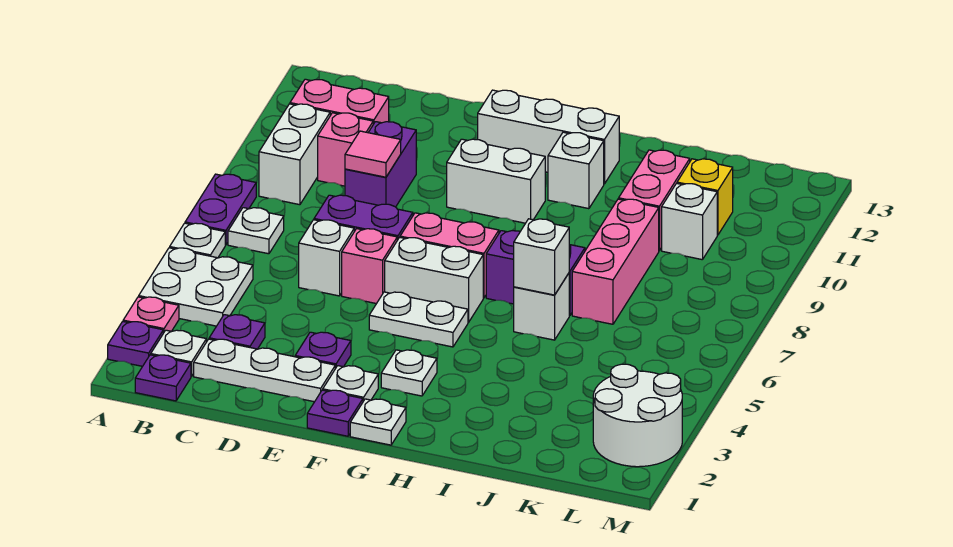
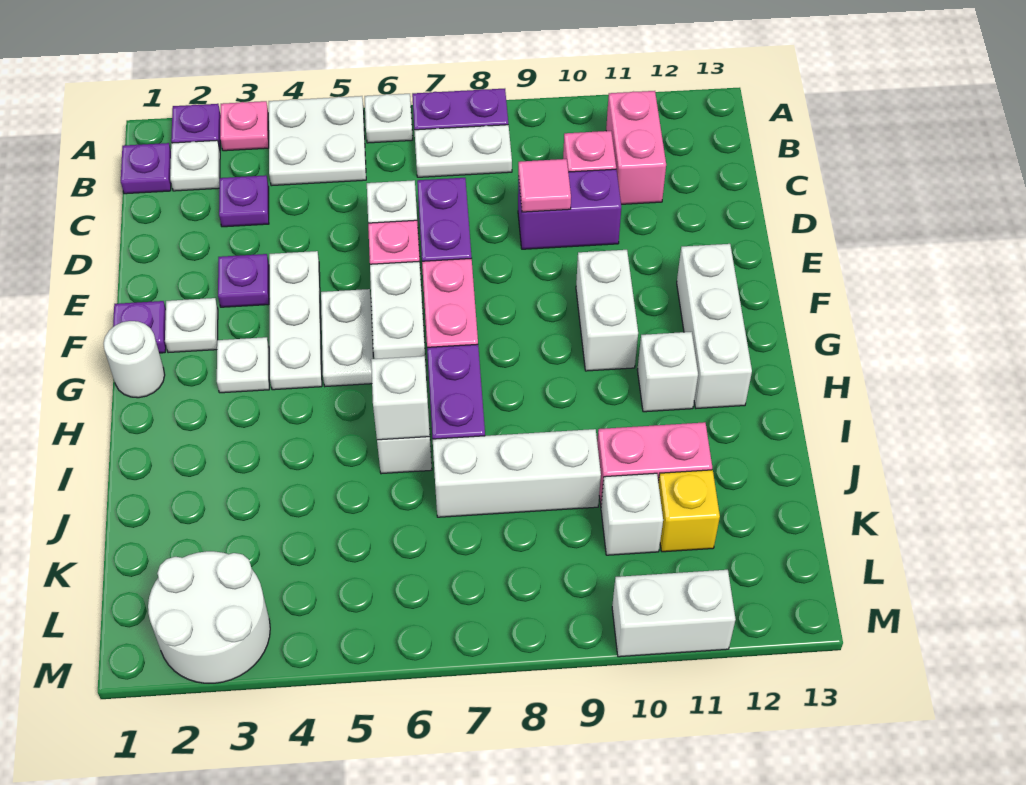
white plate B7 level 1 -> white plate B7:B8 level 1
white brick B9:B10 level 1 -> white brick M10:M11 level 1
white plate C2:E2 level 1 -> white plate E4:G4 level 1
white plate G1 level 1 -> white round brick G1 level 1
pink brick J7:J9 level 1 -> white brick J7:J9 level 1

